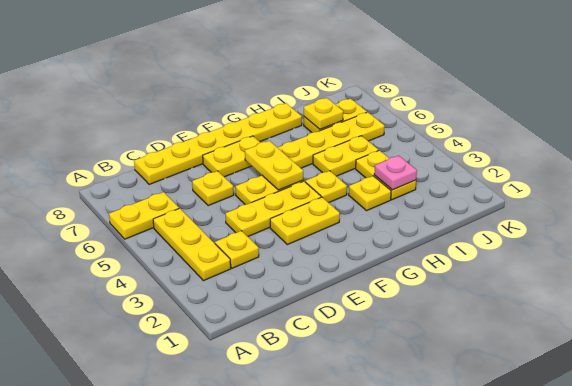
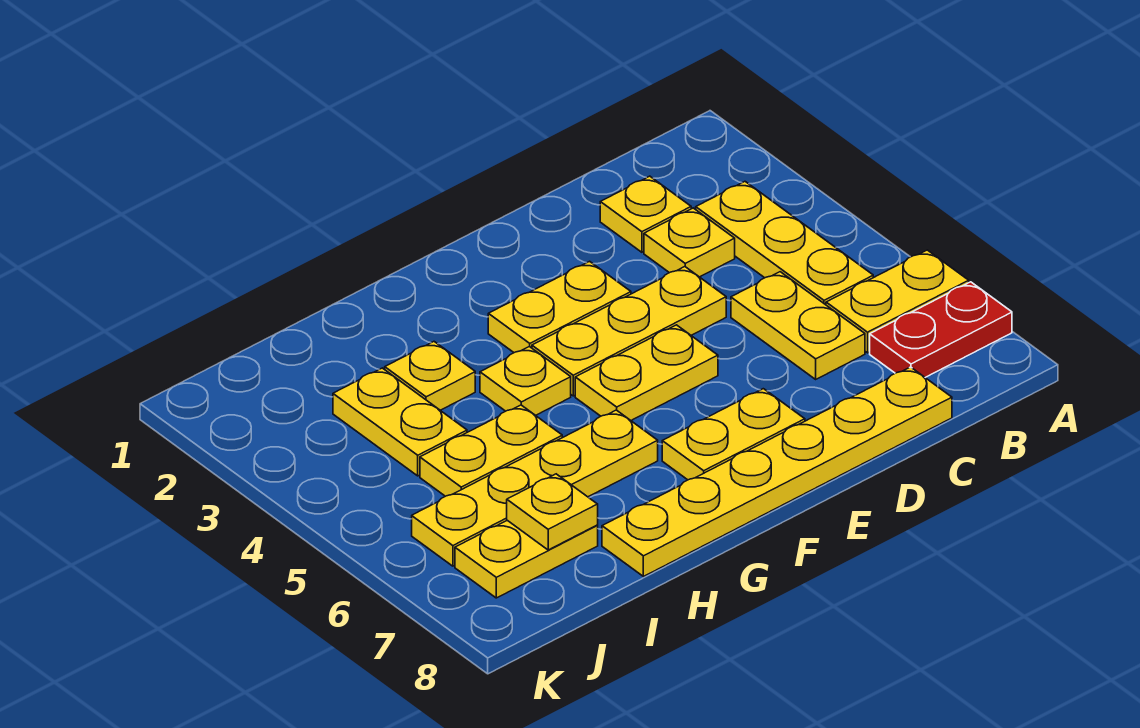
none -> red plate A7:B7 level 1
yellow plate D6 level 1 -> yellow plate C2 level 1
yellow plate F5:F6 level 2 -> yellow plate C5:C6 level 1
pink plate I3 level 2 -> none

